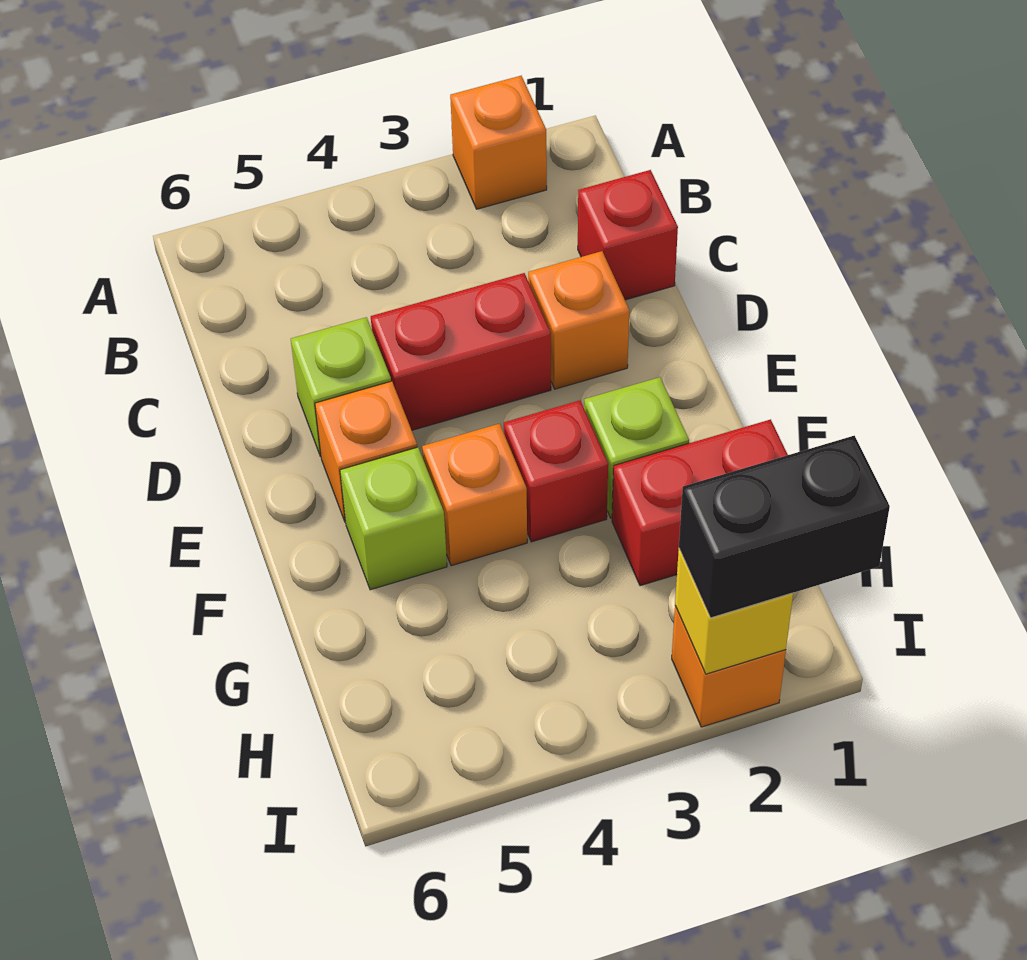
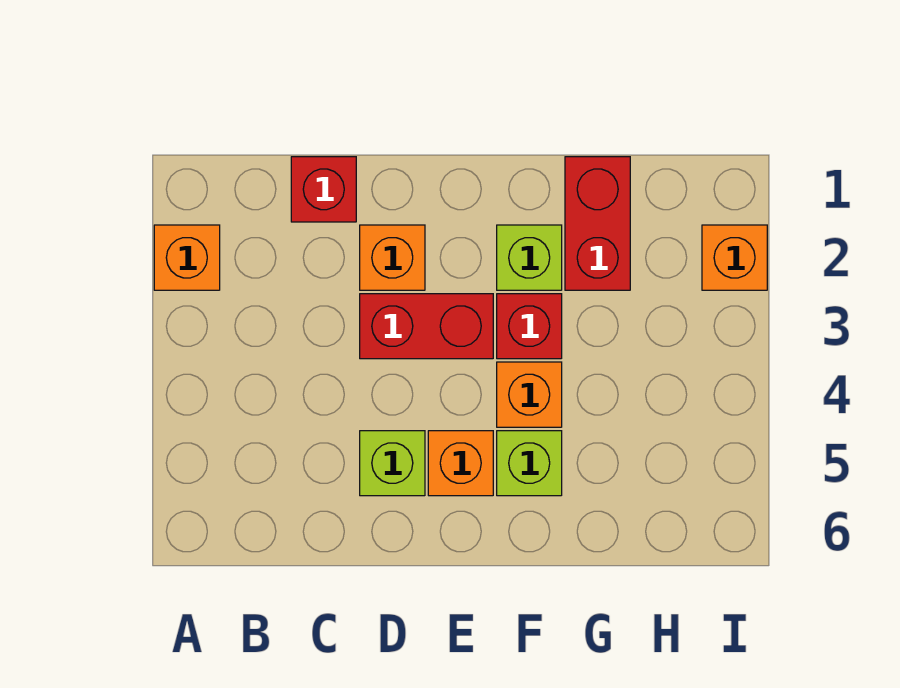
red brick D3:D4 level 1 -> red brick D3:E3 level 1
black brick I1:I2 level 3 -> none
yellow brick I2 level 2 -> none

